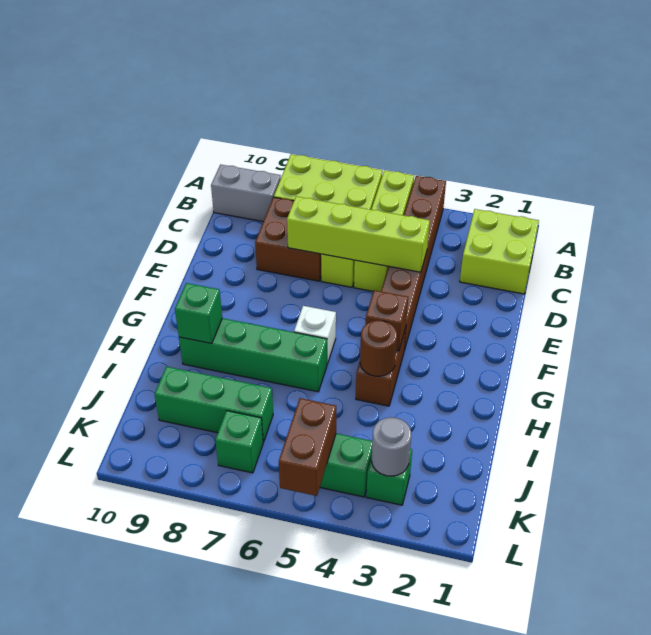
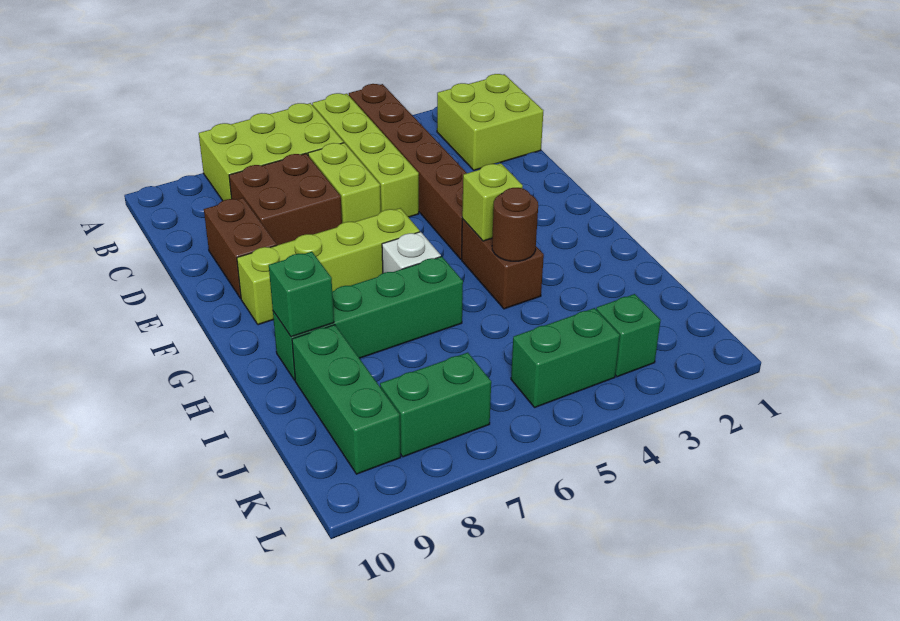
grey brick B9:B10 level 1 -> none
lime brick D4:D7 level 2 -> lime brick F6:F9 level 1
brown brick G4 level 2 -> lime brick G4 level 2
green brick J7:J9 level 1 -> green brick I9:K9 level 1
grey round brick K3 level 2 -> none
brown brick K5:L5 level 2 -> brown brick D9:E9 level 1
green brick K7 level 1 -> green brick K7:K8 level 1

